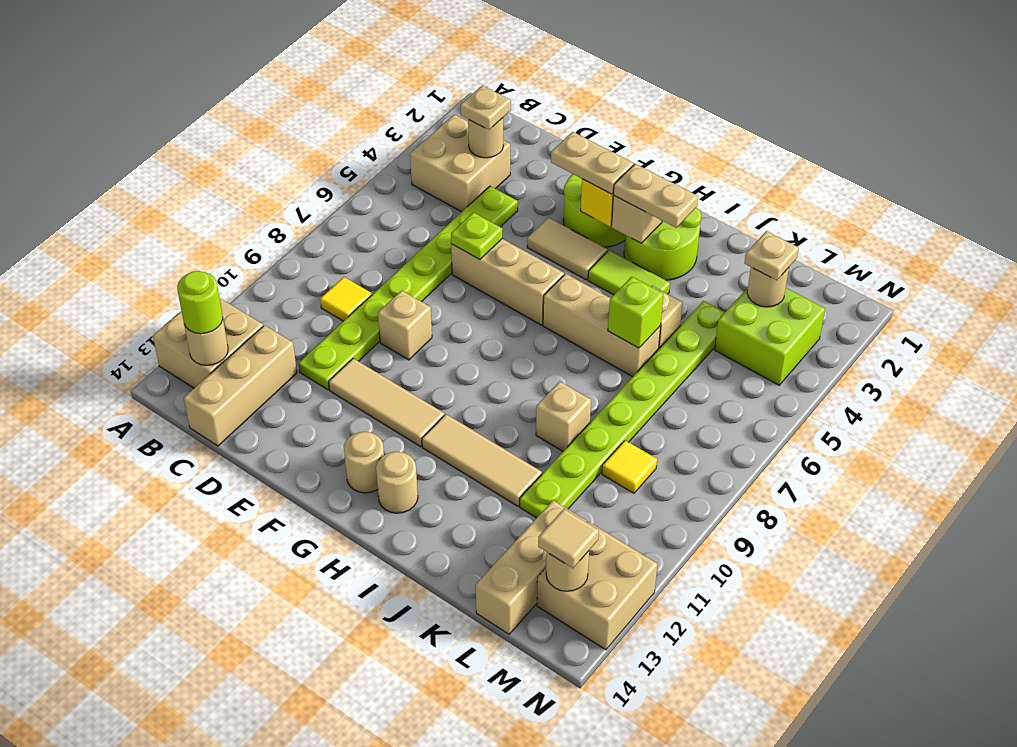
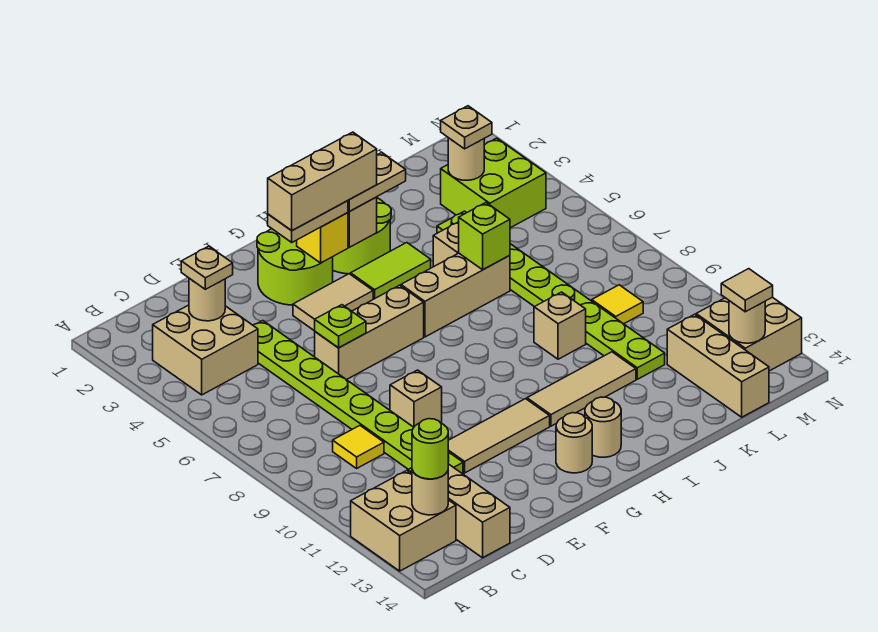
none -> tan brick F3:H3 level 4

